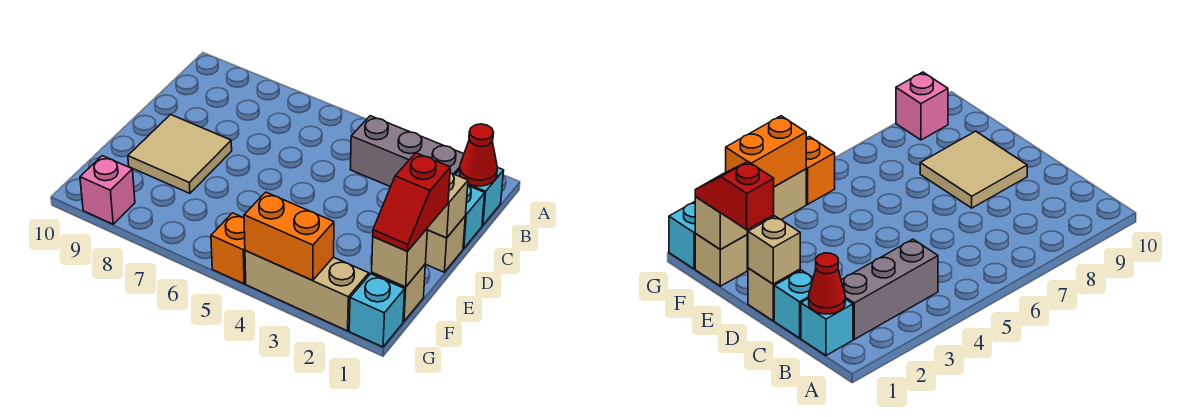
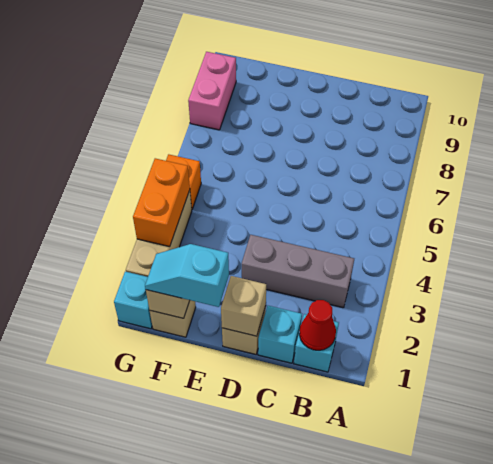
grey brick B2:B4 level 1 -> grey brick B3:D3 level 1
tan tile D8:E9 level 1 -> none
red slope E1:F1 level 3 top E -> cyan slope E1:F1 level 3 top E
pink brick G9 level 1 -> pink brick G8:G9 level 1

